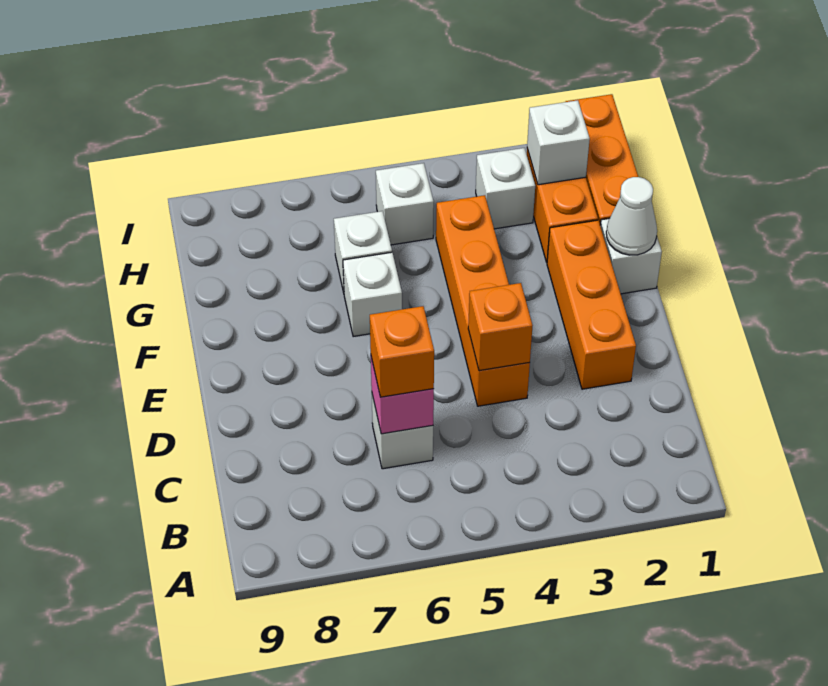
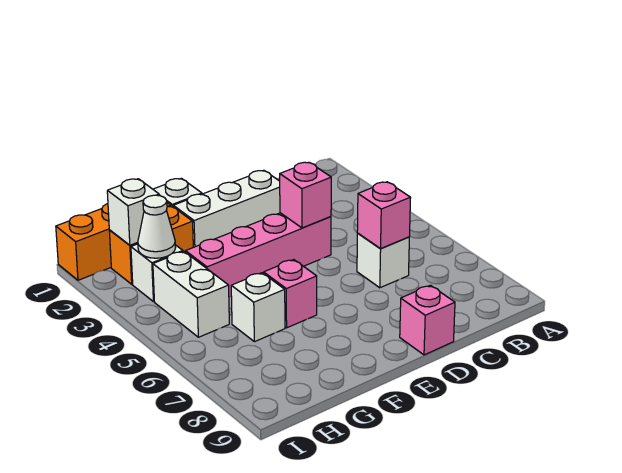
orange brick C6 level 3 -> none
orange brick D2:F2 level 1 -> white brick D2:F2 level 1
orange brick D4:G4 level 1 -> pink brick D4:G4 level 1
orange brick D4 level 2 -> pink brick D4 level 2
none -> pink brick D9 level 1
white cone F1 level 2 -> white cone H3 level 2
white brick F6 level 1 -> pink brick F6 level 1
white brick H5 level 1 -> white brick H4:H5 level 1

